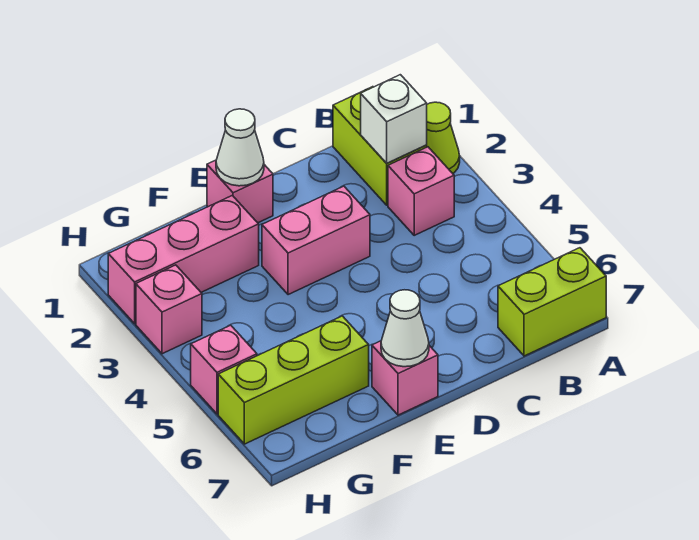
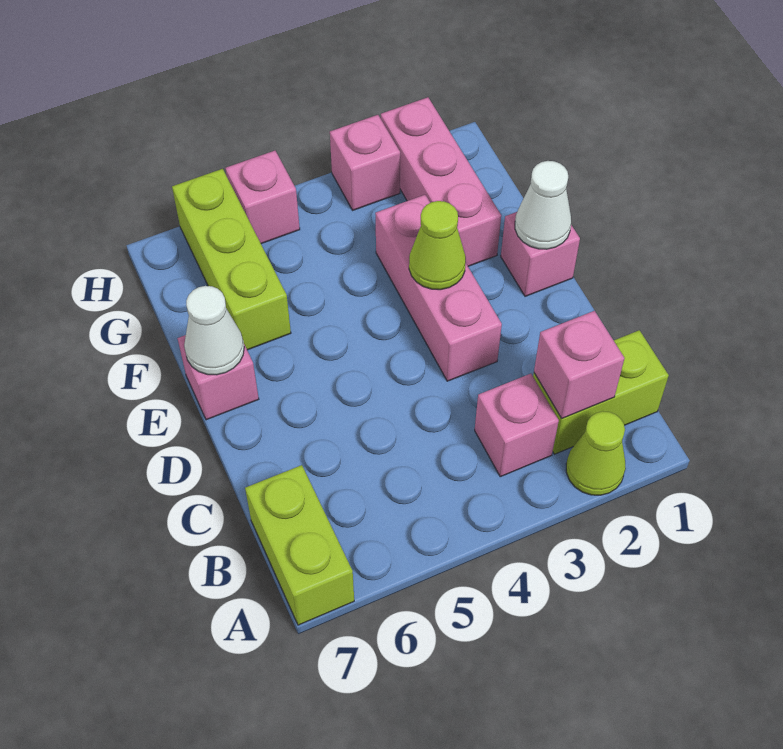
white brick B2 level 2 -> pink brick B2 level 2
pink brick D3:E3 level 1 -> pink brick D3:F3 level 1
none -> lime cone E3 level 2

